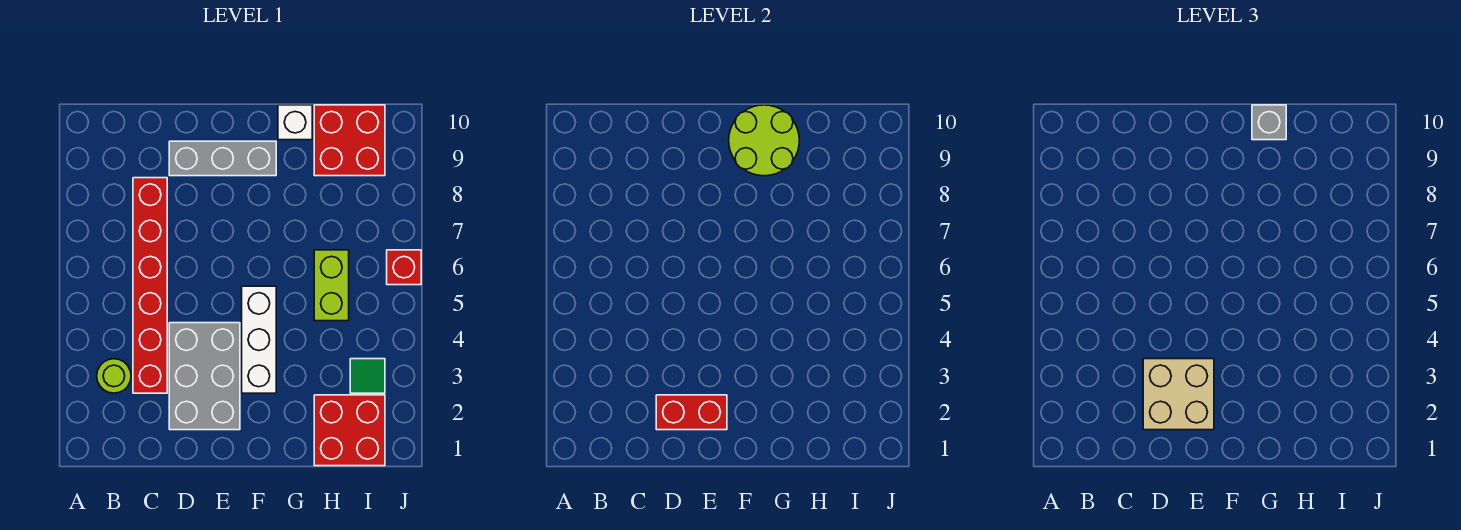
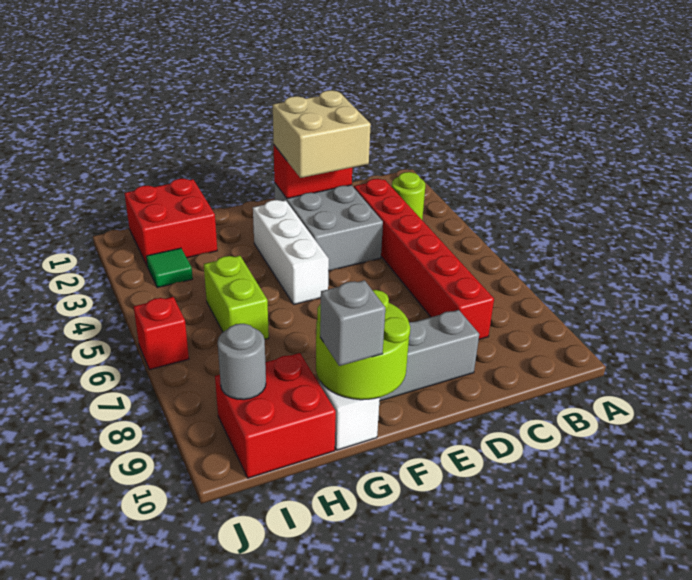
none -> grey round brick I9 level 2

